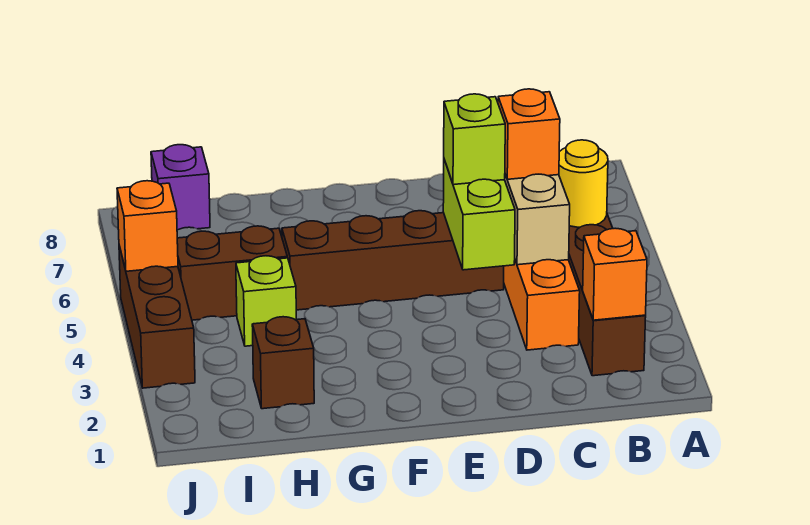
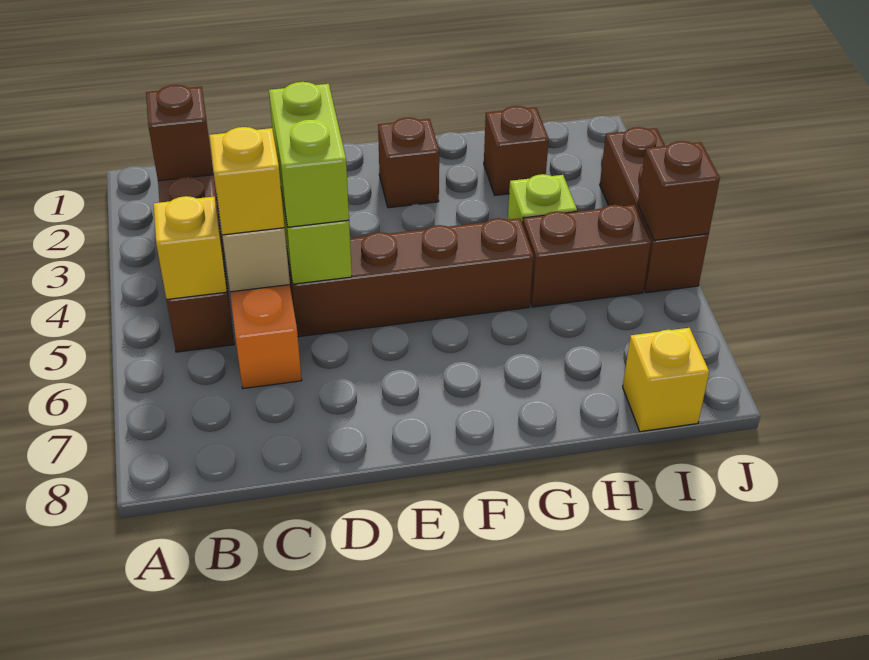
orange brick B2 level 2 -> brown brick B2 level 2
yellow round brick B5 level 2 -> yellow brick B5 level 2
orange brick C5 level 3 -> yellow brick C5 level 3
lime brick D5 level 3 -> lime brick D4:D5 level 3
none -> brown brick F2 level 1
purple brick I8 level 1 -> yellow brick I8 level 1
orange brick J5 level 2 -> brown brick J5 level 2

